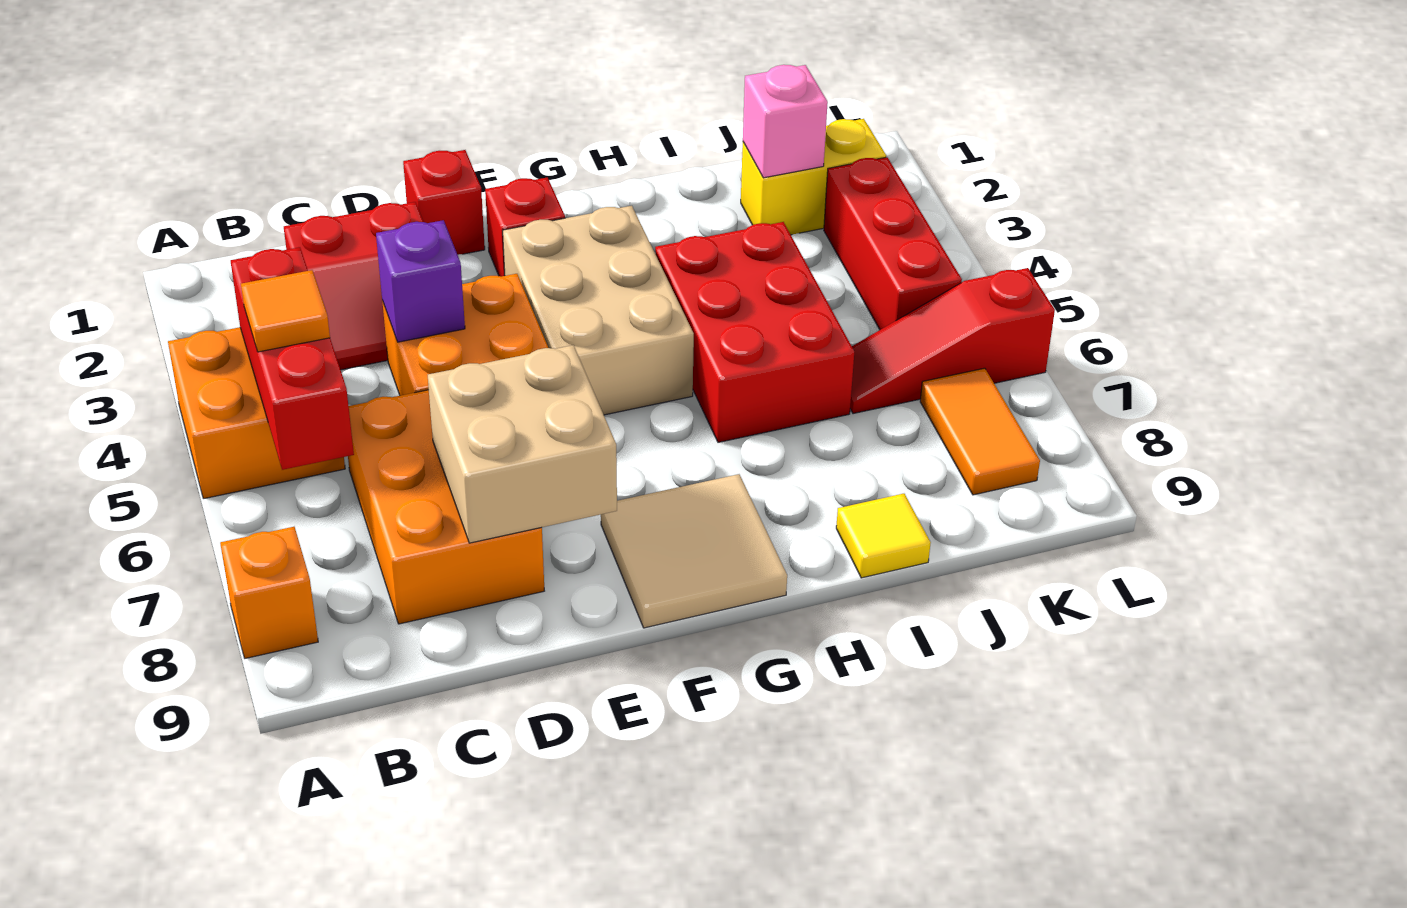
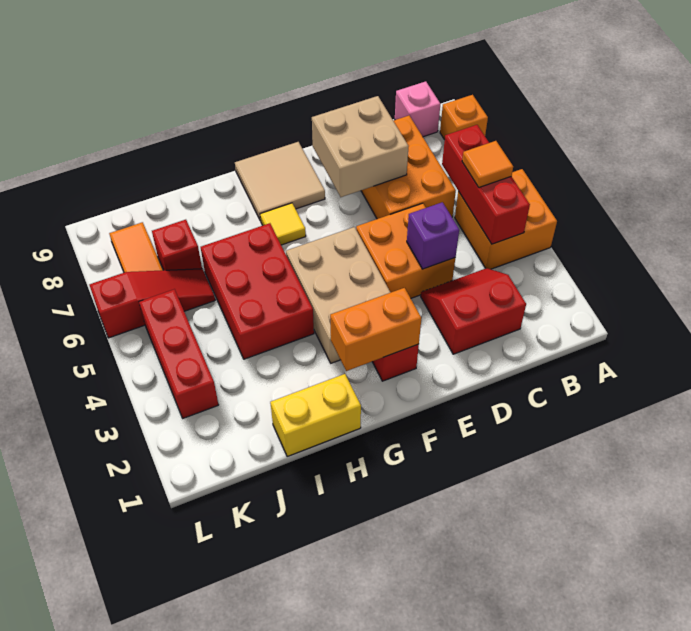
red brick E1 level 1 -> red brick J7 level 1
none -> orange brick F2:G2 level 2
yellow tile I9 level 1 -> yellow tile G7 level 1
yellow brick J2:K2 level 1 -> yellow brick H1:I1 level 1
pink brick J2 level 2 -> pink brick B9 level 1

